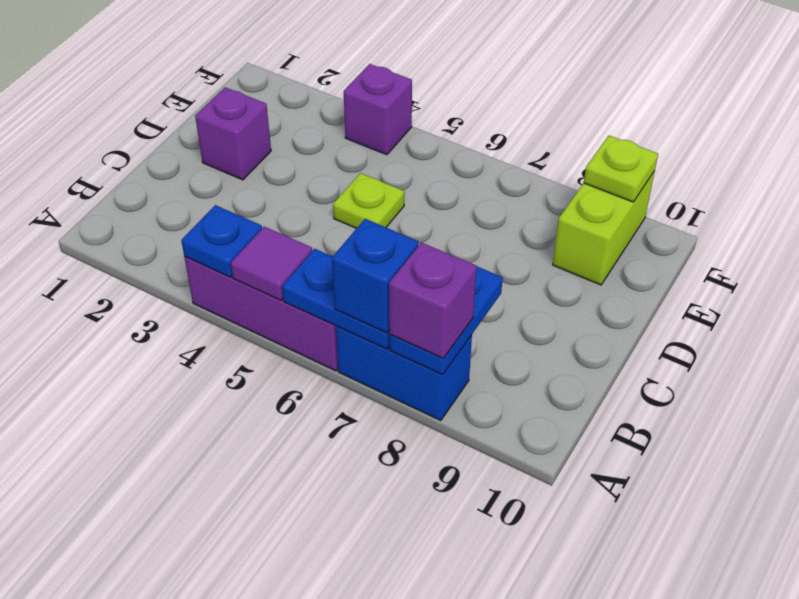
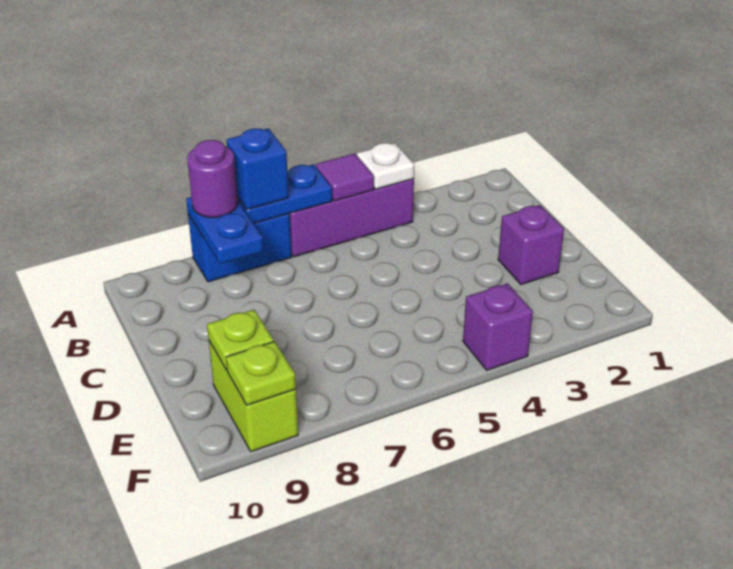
blue plate A4 level 2 -> white plate A4 level 2
purple brick A8 level 3 -> purple round brick A8 level 3
lime plate D5 level 1 -> lime plate E9 level 2

